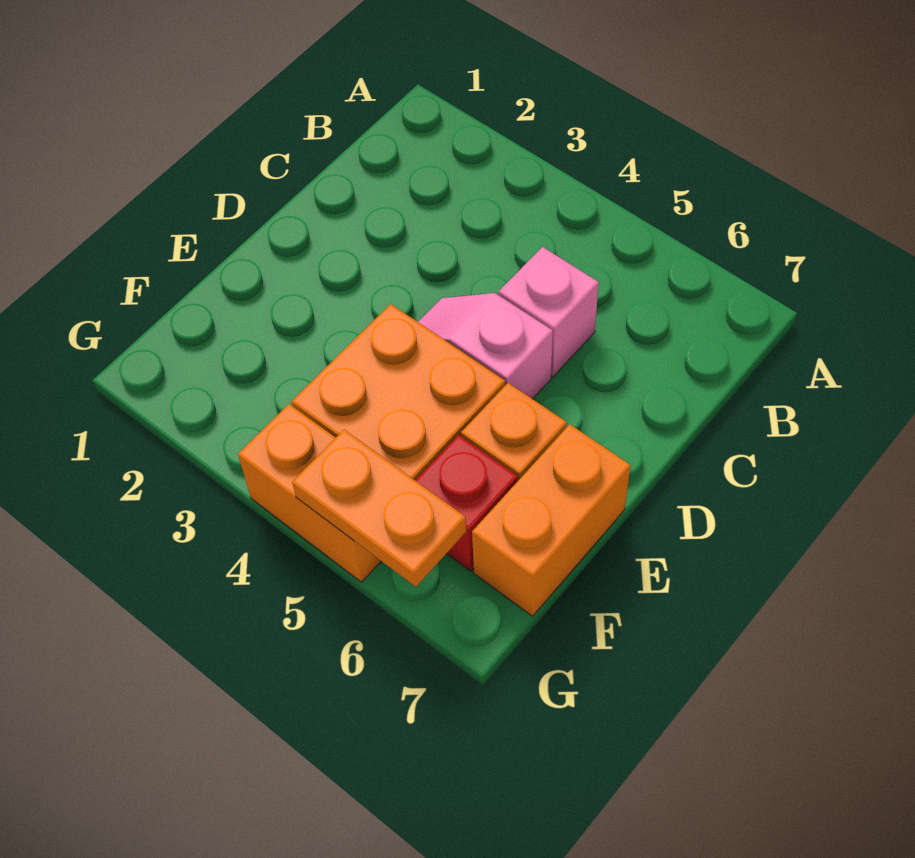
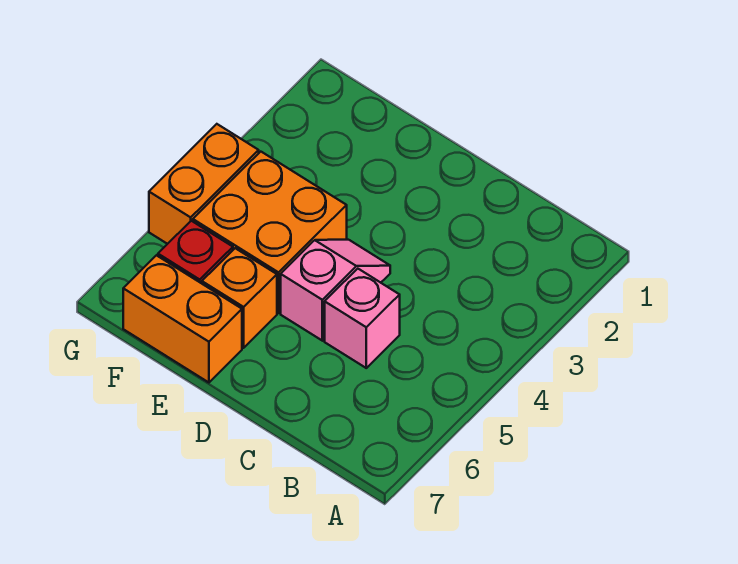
orange plate G5:G6 level 2 -> none

